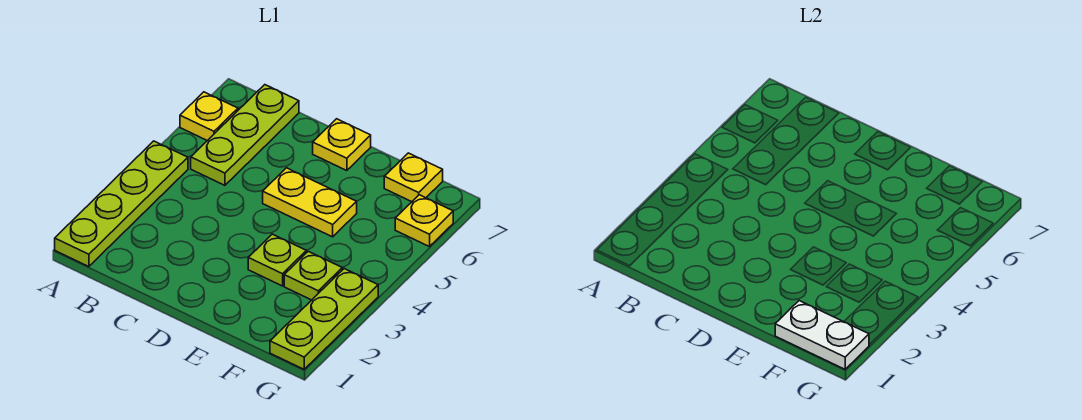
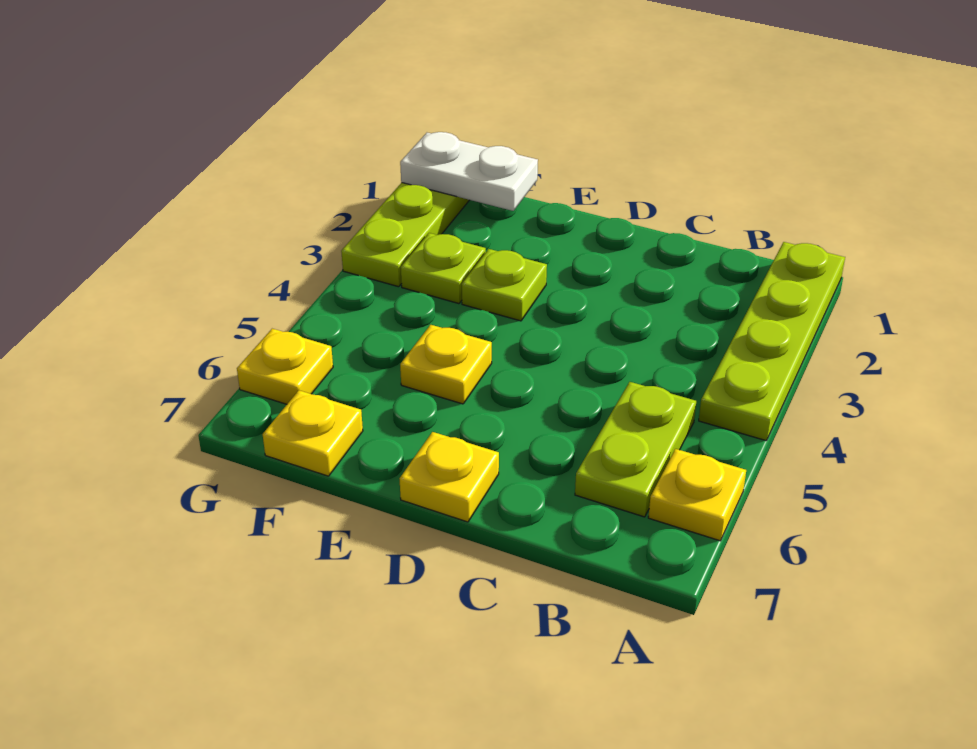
lime plate B5:B7 level 1 -> lime plate B5:B6 level 1
yellow plate D5:E5 level 1 -> yellow plate E5 level 1

